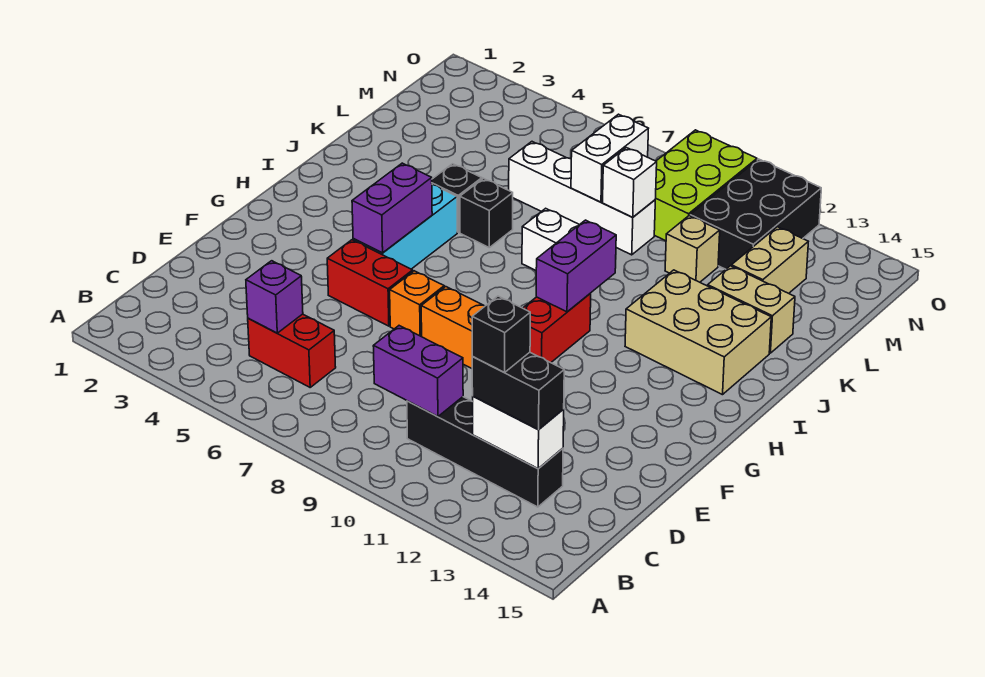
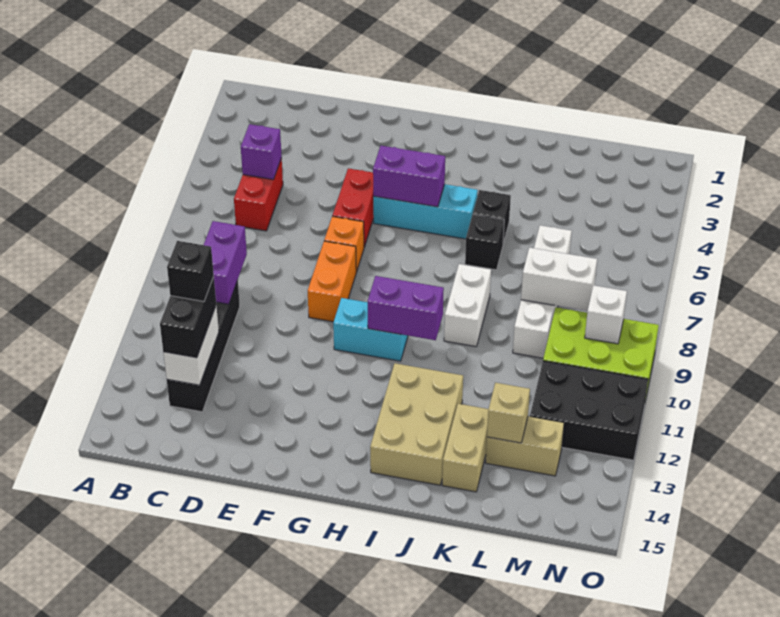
red brick G10:H10 level 1 -> cyan brick G10:H10 level 1
white brick L9 level 2 -> white brick N9 level 2
tan brick L11 level 1 -> tan brick L13 level 2

